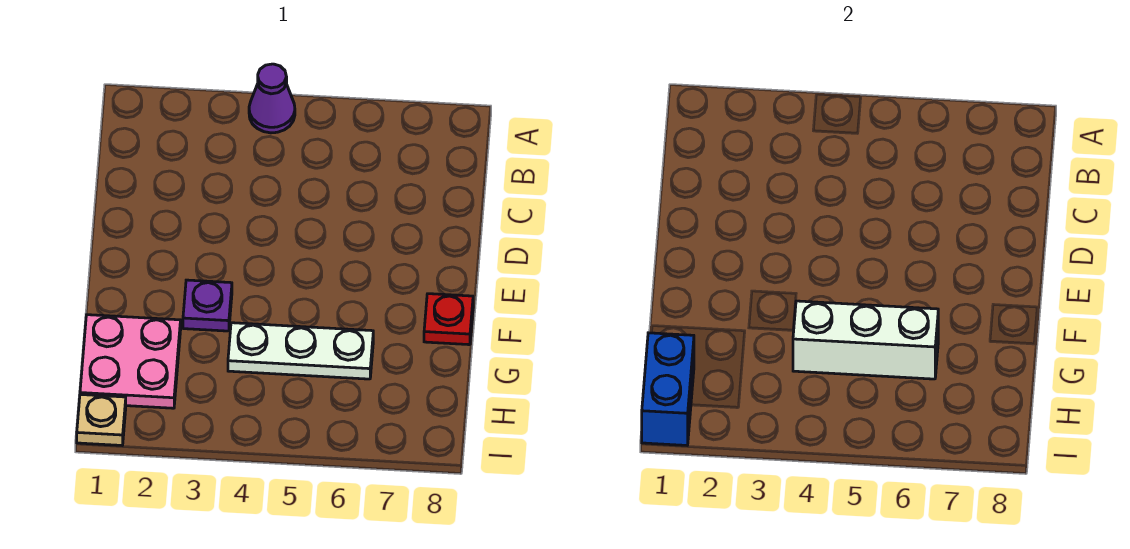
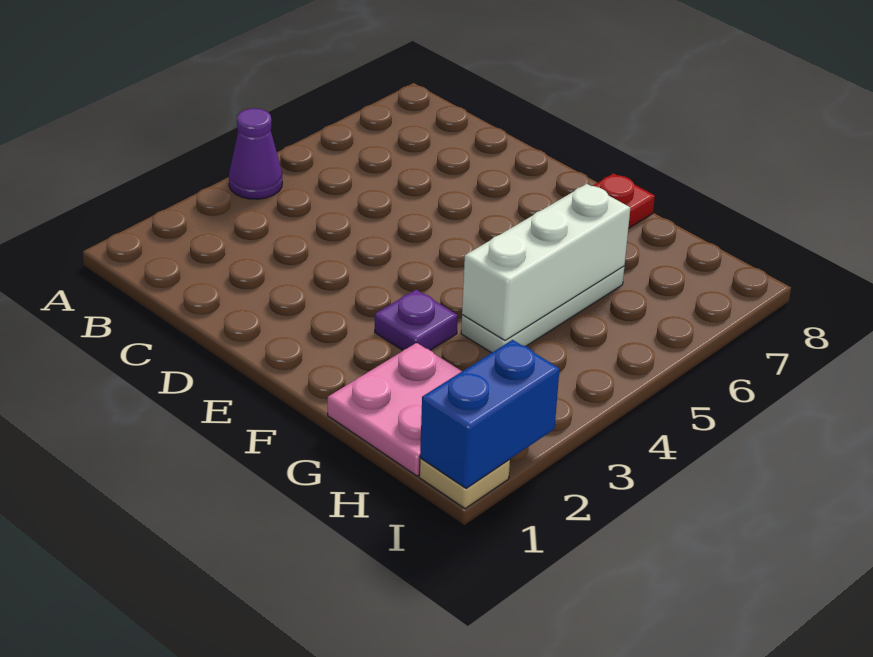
blue brick H1:I1 level 2 -> blue brick I1:I2 level 2

